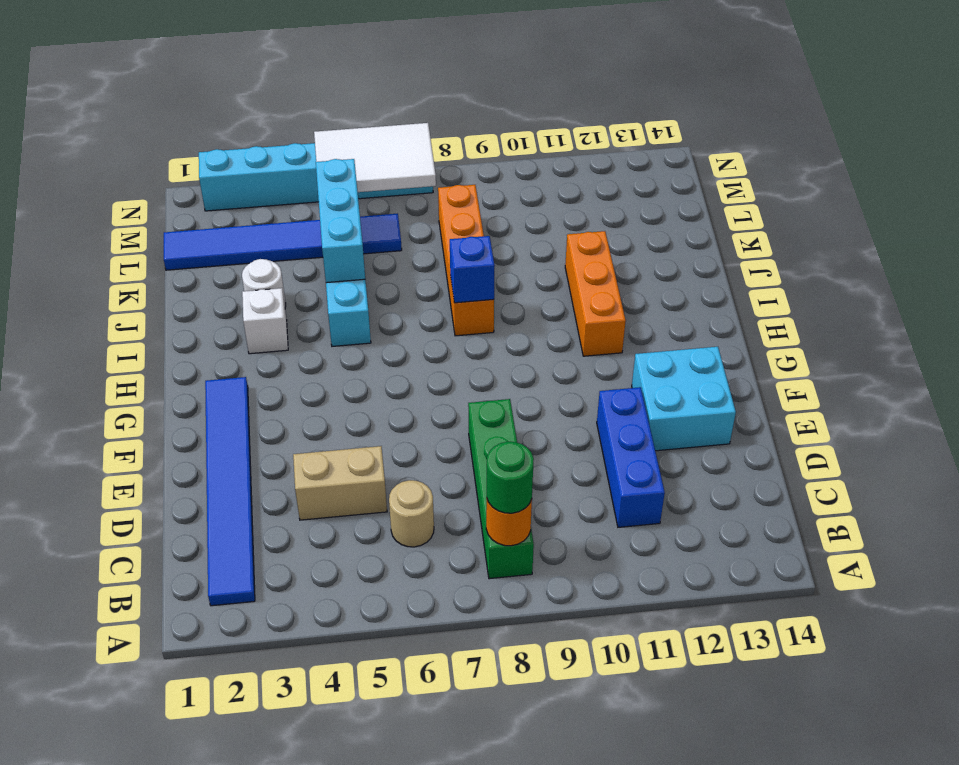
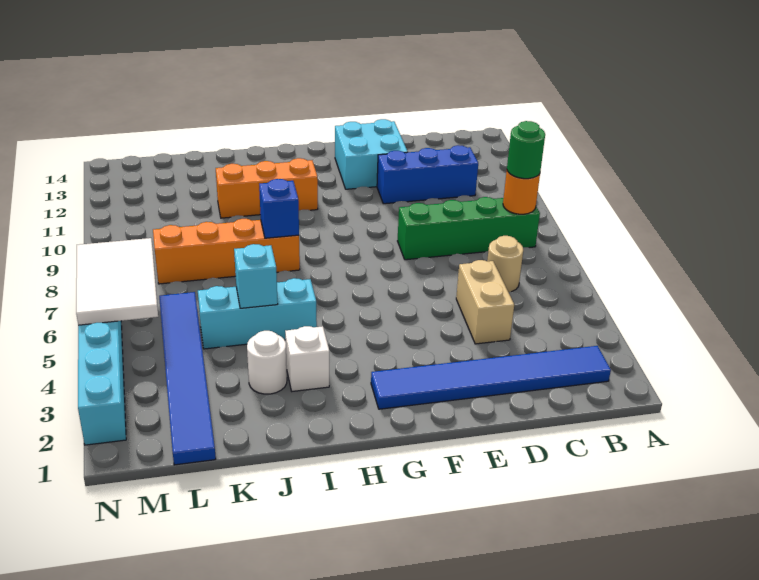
cyan brick J5:L5 level 2 -> cyan brick J5 level 2

